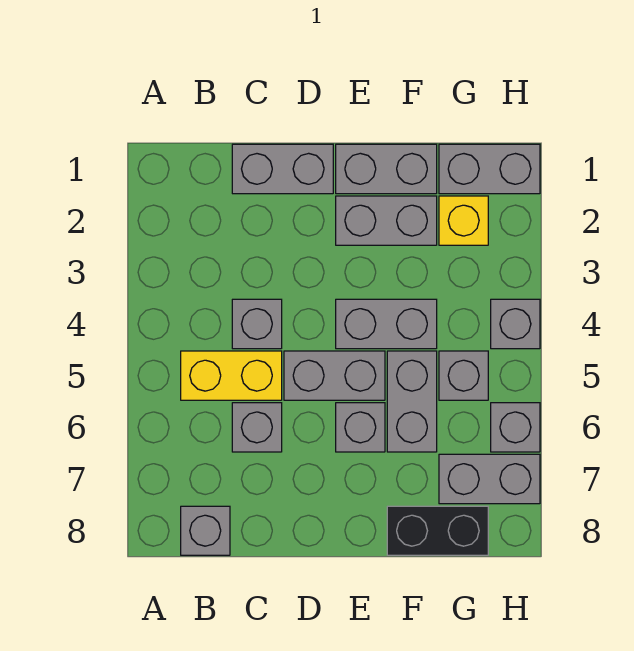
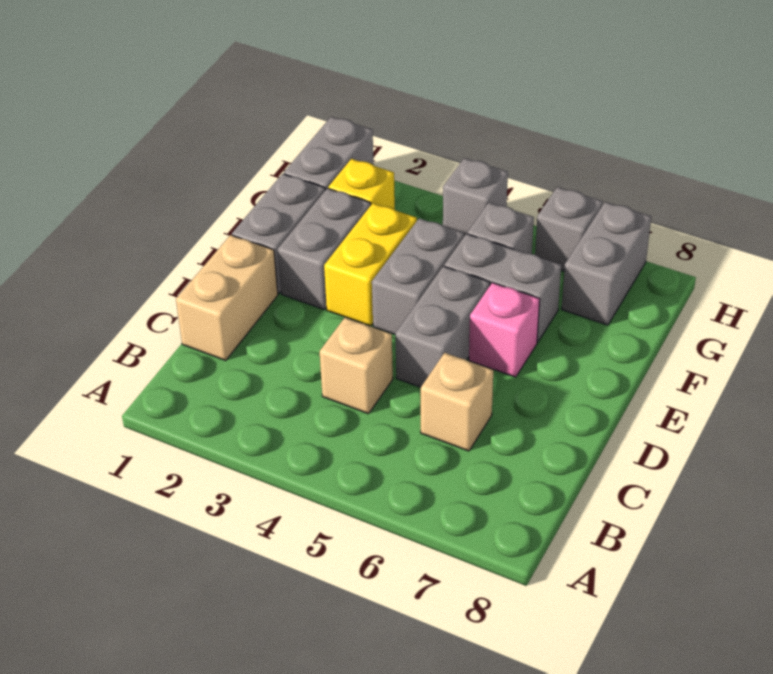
yellow brick B5:C5 level 1 -> yellow brick E3:F3 level 1
grey brick B8 level 1 -> none
grey brick C1:D1 level 1 -> tan brick C1:D1 level 1
grey brick C4 level 1 -> tan brick C4 level 1
grey brick C6 level 1 -> tan brick C6 level 1
grey brick E6 level 1 -> pink brick E6 level 1
black brick F8:G8 level 1 -> none

